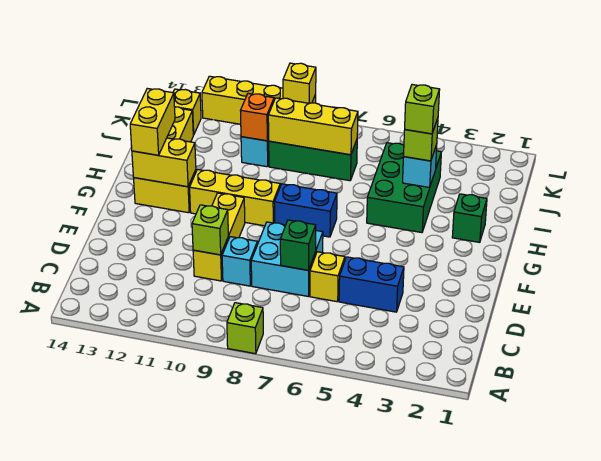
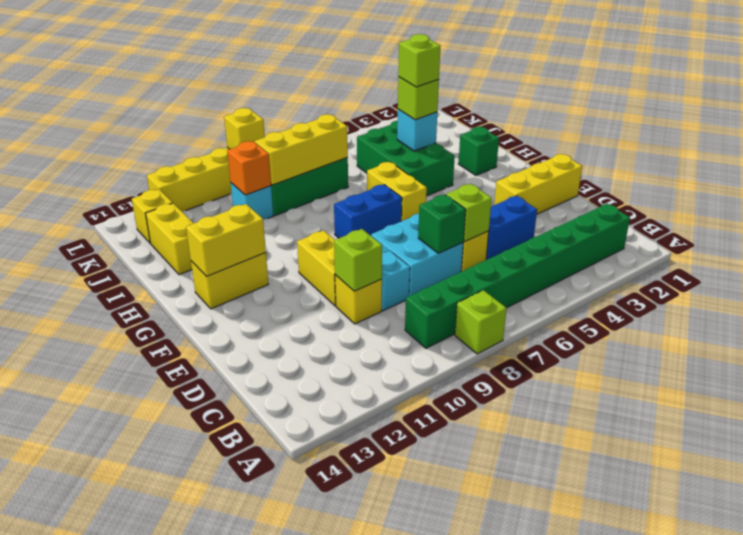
none -> green brick B2:B9 level 1
none -> lime brick D6 level 2
yellow brick G9:G11 level 1 -> yellow brick E1:E3 level 1
yellow brick G13:H13 level 3 -> yellow brick G6:H6 level 1

